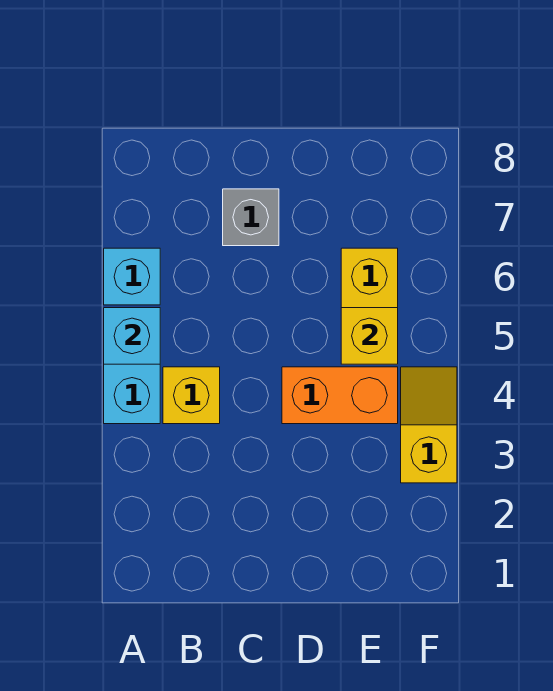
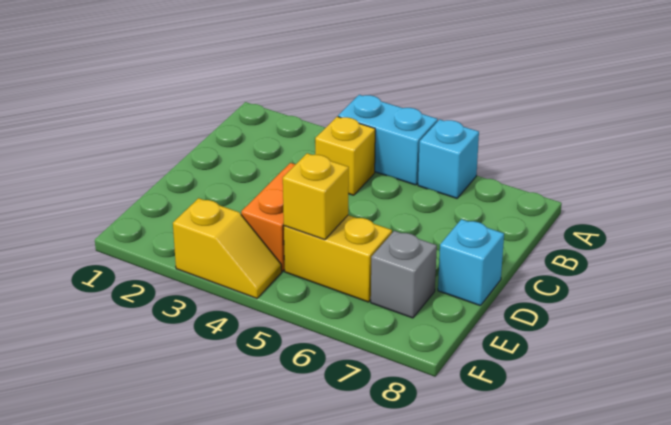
cyan brick A5 level 2 -> cyan brick D8 level 1
grey brick C7 level 1 -> grey brick E7 level 1

